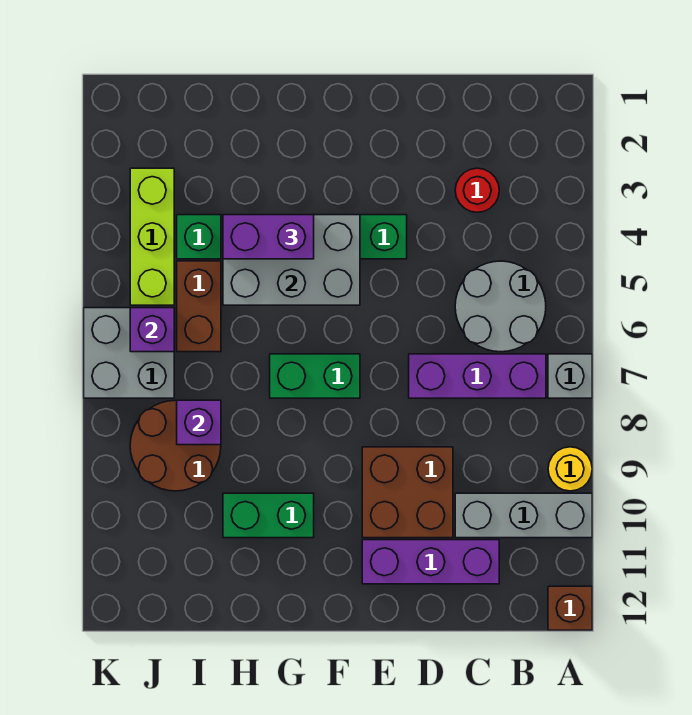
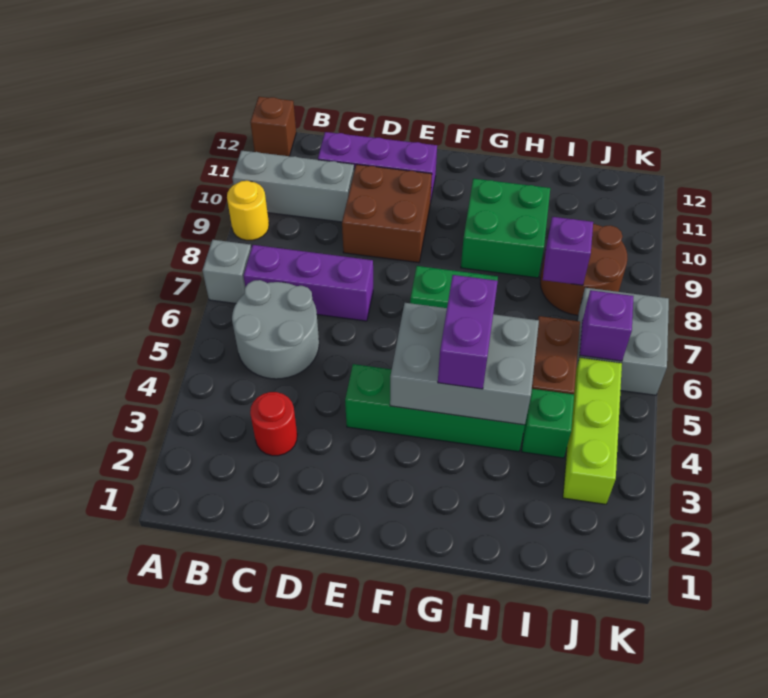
purple brick G4:H4 level 3 -> purple brick G4:G5 level 3
green brick G10:H10 level 1 -> green brick G9:H10 level 1

